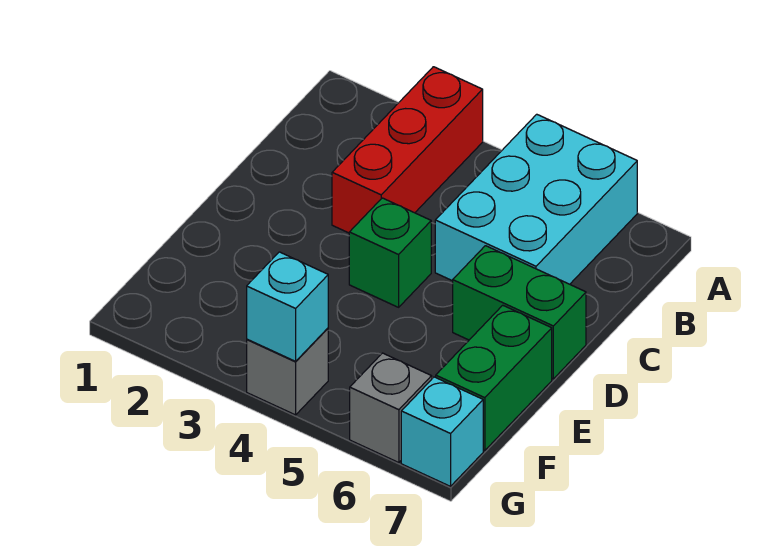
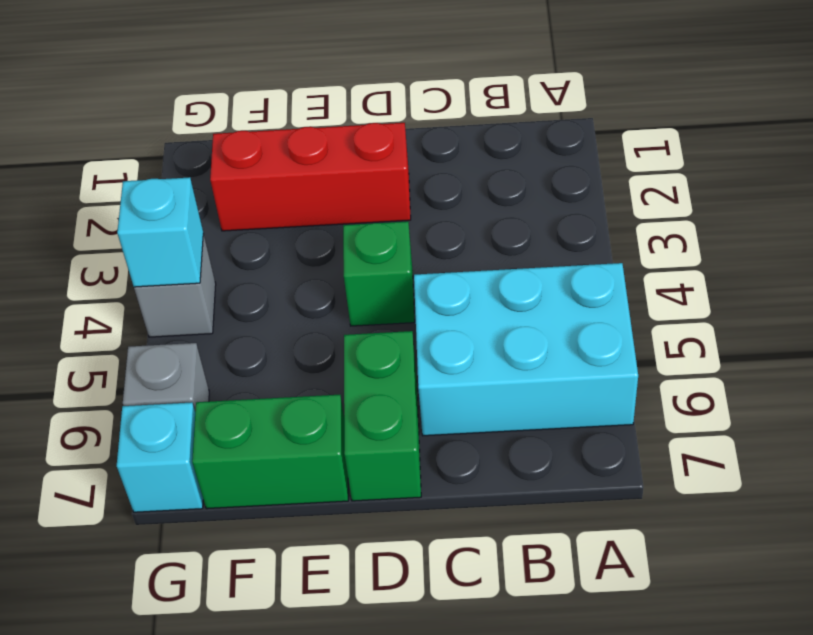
red brick A3:C3 level 1 -> red brick D2:F2 level 1

